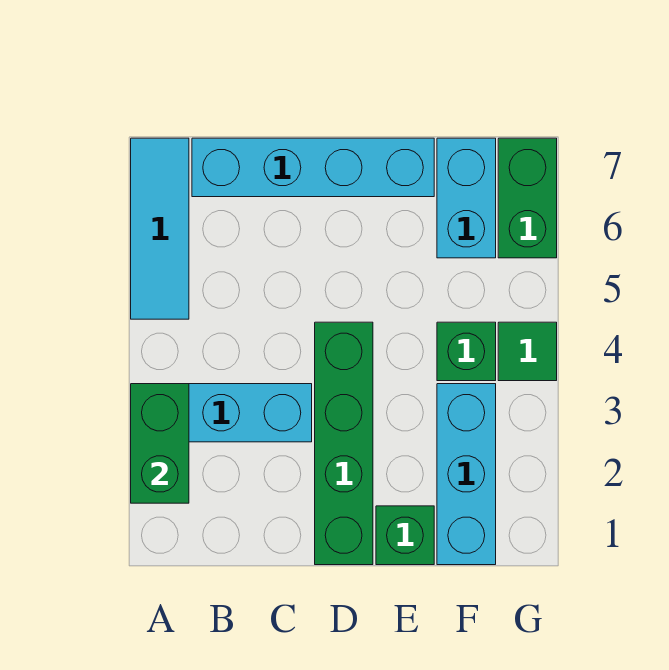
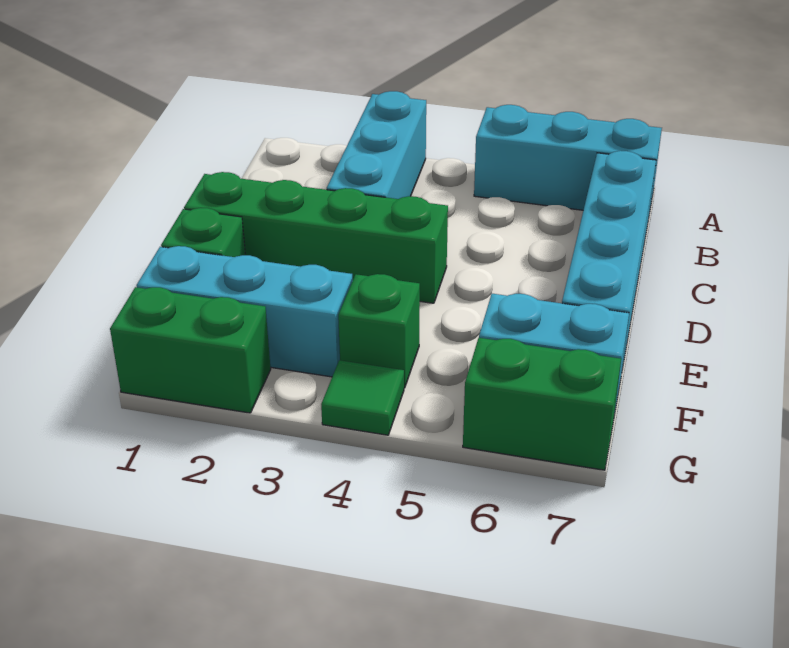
green brick A2:A3 level 2 -> green brick G1:G2 level 1
cyan tile A5:A7 level 1 -> cyan brick A5:A7 level 1

